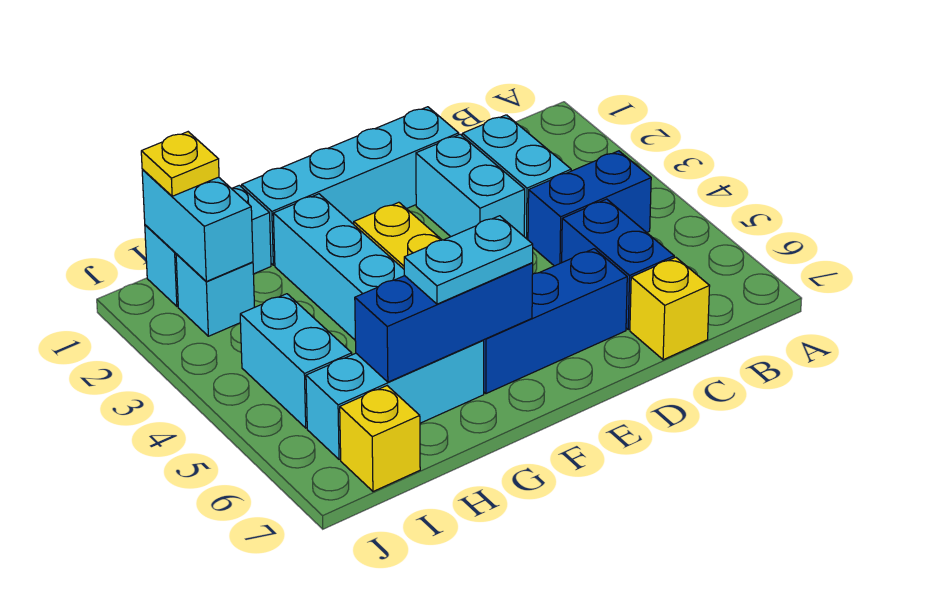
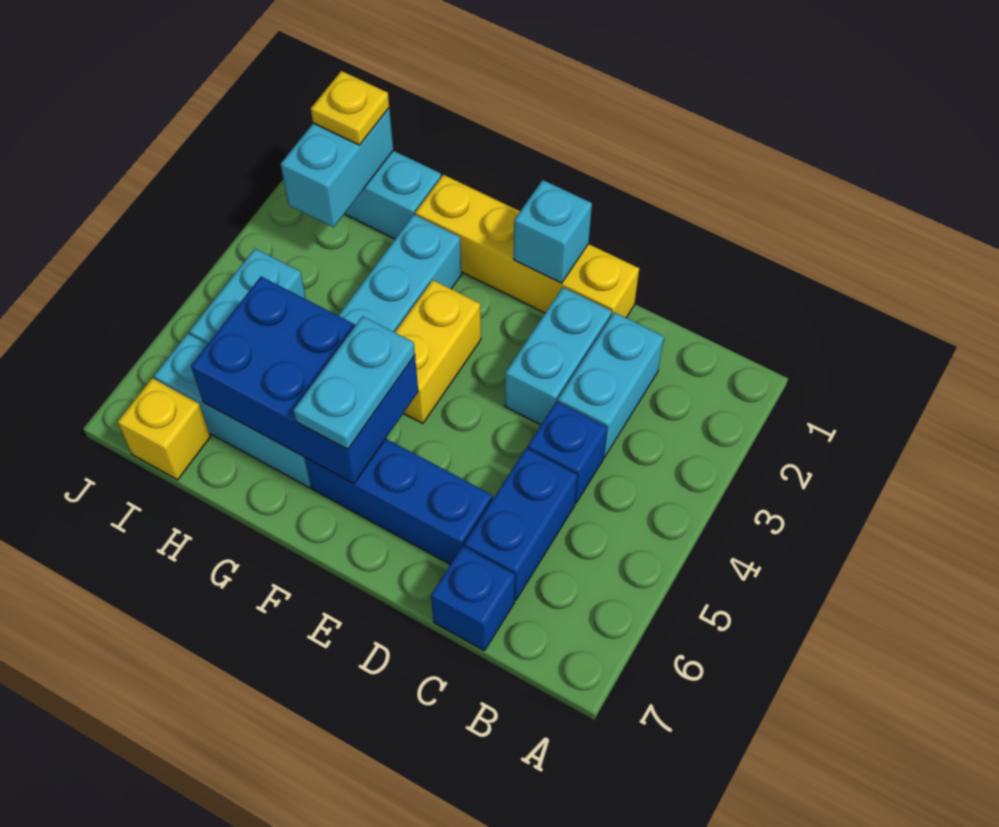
blue brick B4:C4 level 1 -> blue brick C4 level 1
yellow brick C7 level 1 -> blue brick C7 level 1
cyan brick D1:G1 level 1 -> yellow brick D1:G1 level 1
blue brick F6:H6 level 2 -> blue brick F5:H6 level 2
cyan plate F6:G6 level 3 -> cyan plate F5:F6 level 3
cyan brick I2 level 1 -> cyan brick E1 level 2

